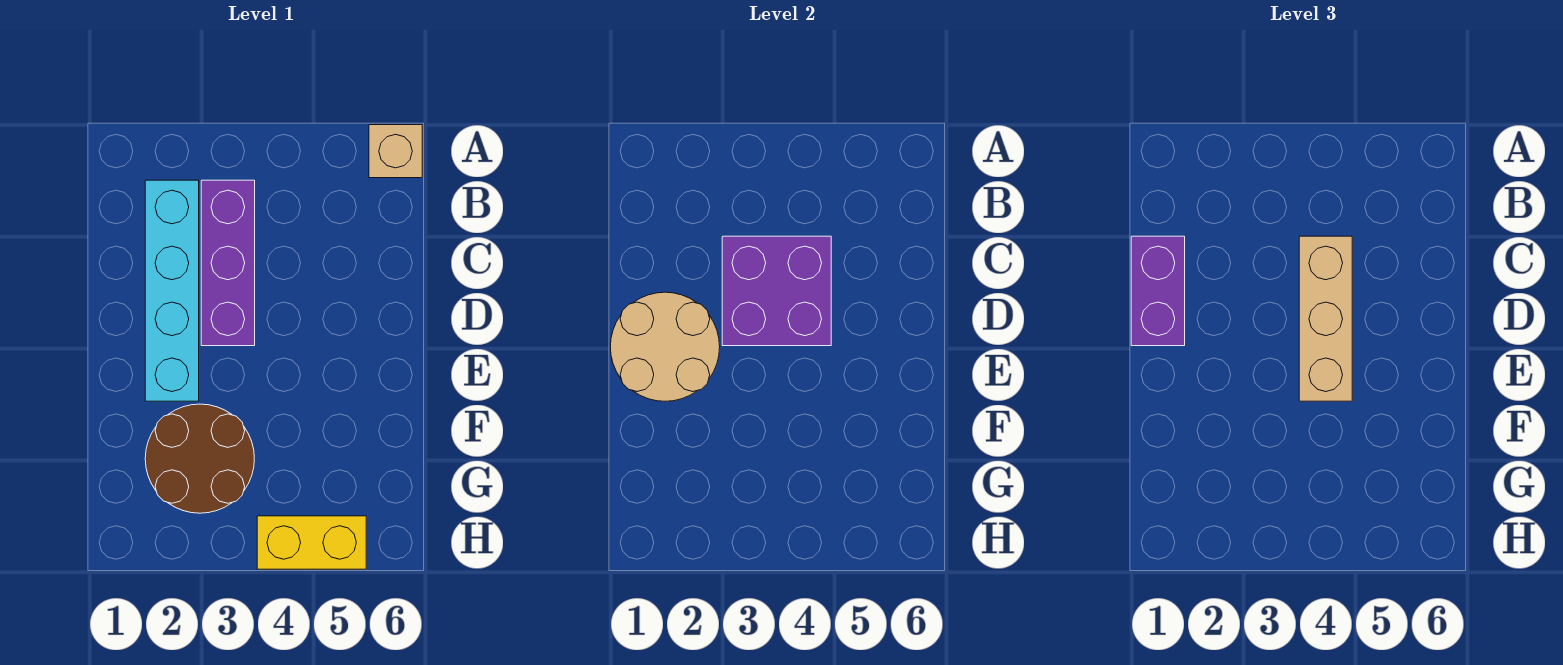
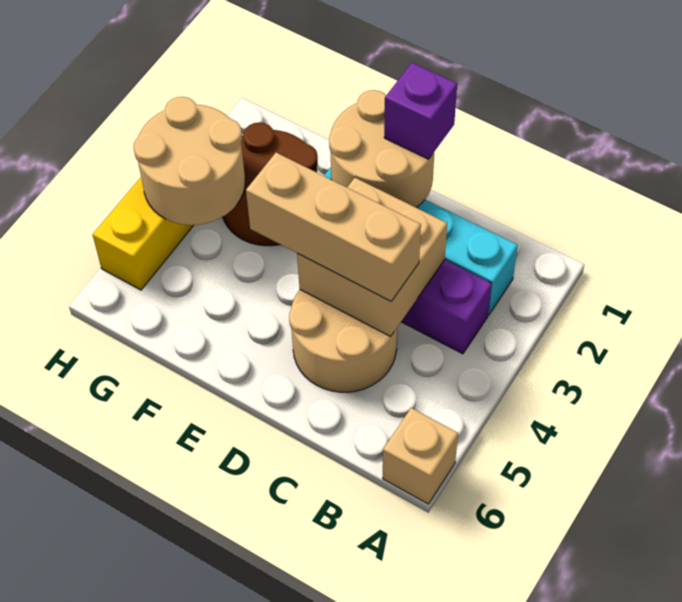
purple brick C1:D1 level 3 -> purple brick D1 level 3
purple brick C3:D4 level 2 -> tan brick C3:D4 level 2
none -> tan round brick C4:D5 level 1
none -> tan round brick G3:H4 level 2

